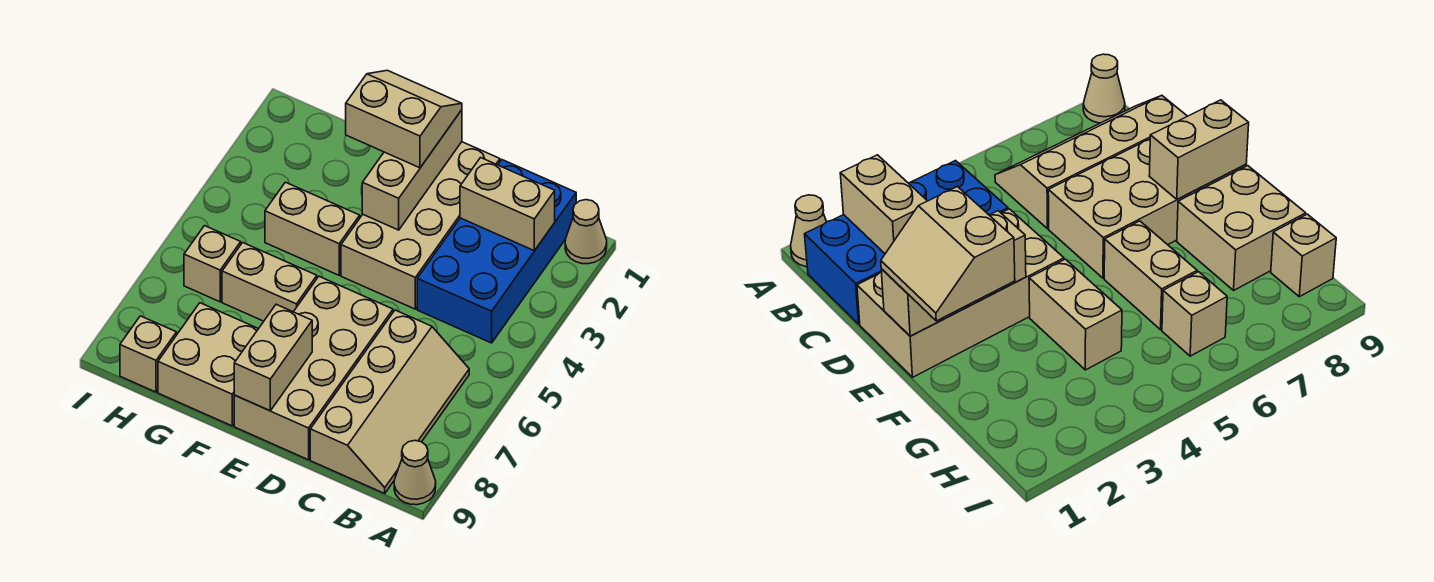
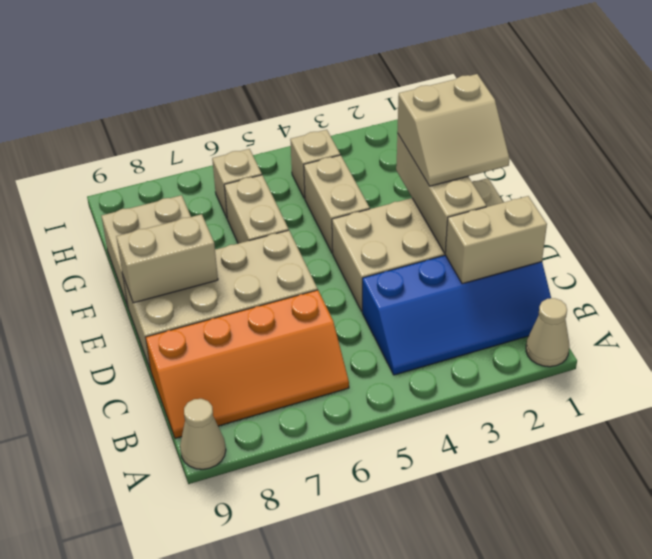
blue brick B1:C4 level 1 -> blue slope B1:C4 level 1 top C
tan brick B2:C2 level 2 -> tan brick C1:C2 level 2
tan slope B6:C9 level 1 top C -> orange slope B6:C9 level 1 top C
tan brick E1:E3 level 2 -> tan brick D2:F2 level 2
tan slope E1:F2 level 3 top 2 -> tan slope E1:F2 level 3 top F
tan brick H9 level 1 -> tan brick H4 level 1

